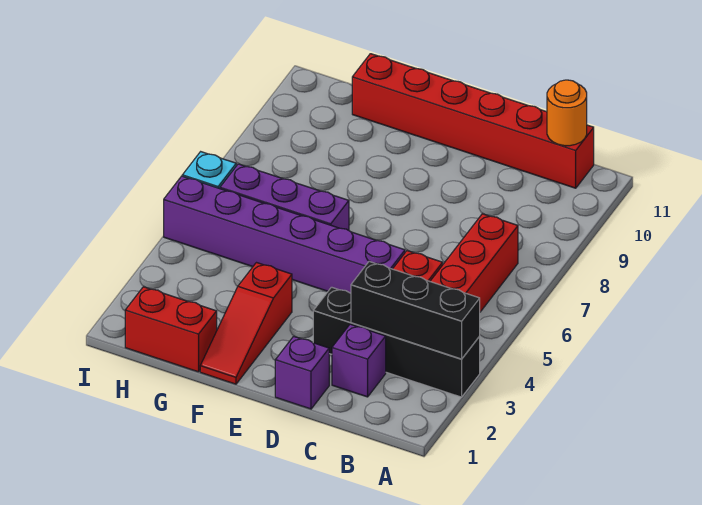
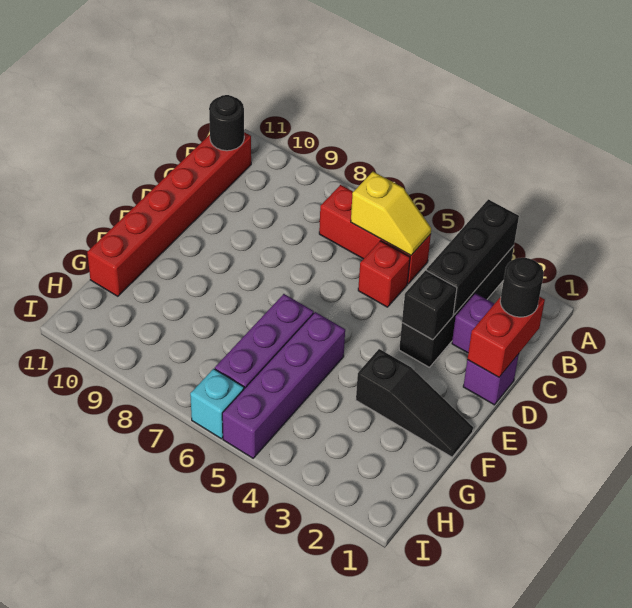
none -> yellow slope B5:B6 level 2 top 6
orange round brick B11 level 2 -> black round brick B11 level 2
none -> black round brick C1 level 3
none -> black brick D3 level 2
purple brick D5:I5 level 1 -> purple brick F5:I5 level 1
red slope F1:F3 level 1 top 3 -> black slope F1:F3 level 1 top 3
red brick G1:H1 level 1 -> red brick C1:D1 level 2

